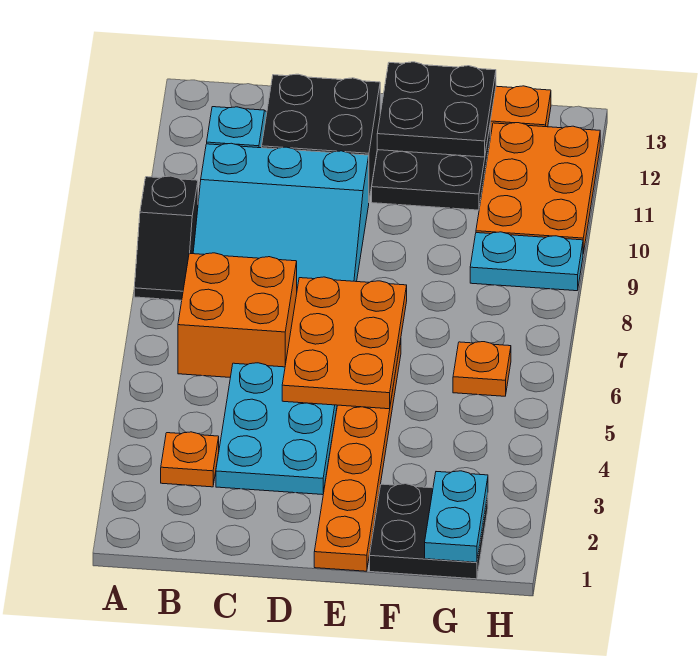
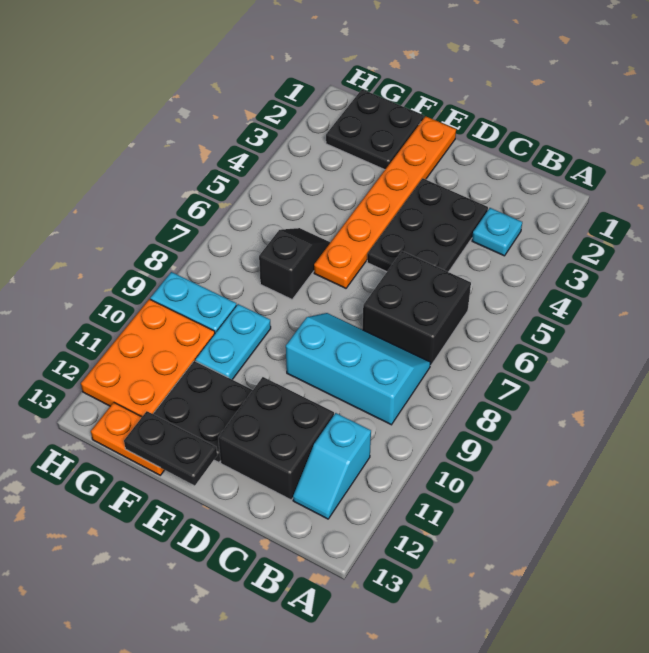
black slope A8:A9 level 1 top 9 -> black slope F6:F7 level 1 top 7
orange plate B3 level 1 -> cyan plate B3 level 1
orange brick B6:C7 level 1 -> black brick B6:C7 level 1
cyan slope B8:D10 level 1 top 10 -> cyan slope B8:D9 level 1 top 9
cyan plate C3:D5 level 1 -> black plate C3:D5 level 1
orange plate D5:E7 level 2 -> none
black plate E12:F13 level 2 -> black plate E13:F13 level 2
cyan plate G1:G2 level 2 -> cyan plate F9:F10 level 1
orange plate G6 level 1 -> none

